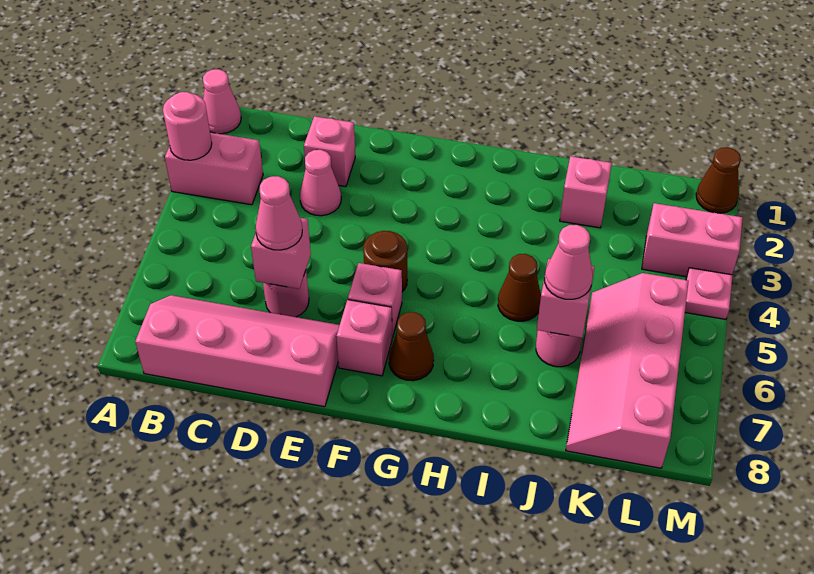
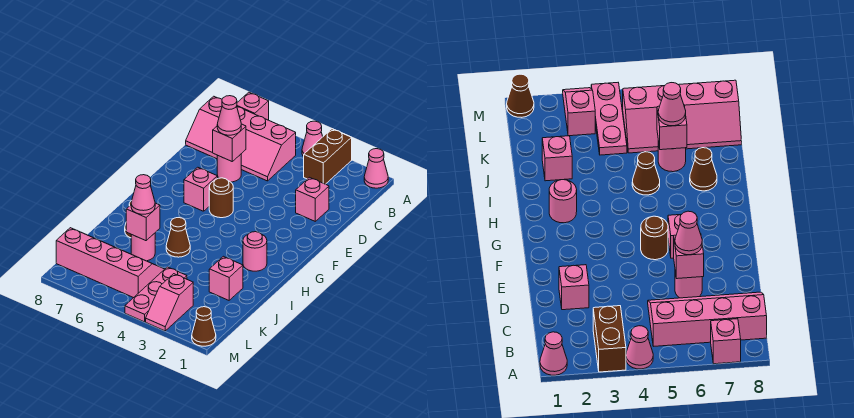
pink brick A3:B3 level 1 -> brown brick A3:B3 level 1
pink round brick A3 level 2 -> pink round brick H2 level 1
pink slope B7:E8 level 1 top 8 -> pink slope B5:C8 level 1 top B
pink cone D3 level 1 -> pink cone A4 level 1
pink brick F7 level 1 -> pink brick A7 level 1
brown cone G7 level 1 -> brown cone I7 level 1
pink brick L3:M3 level 1 -> pink slope L3:M3 level 1 top L
pink plate M4 level 1 -> pink plate K4:M4 level 1

